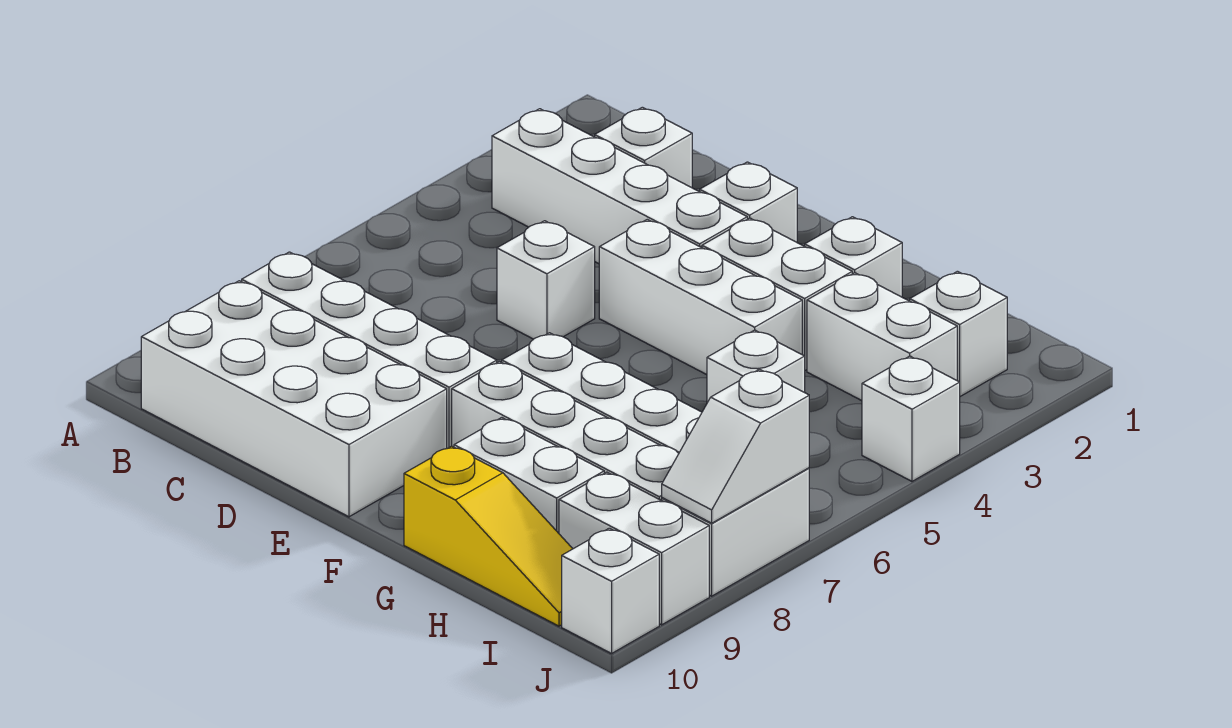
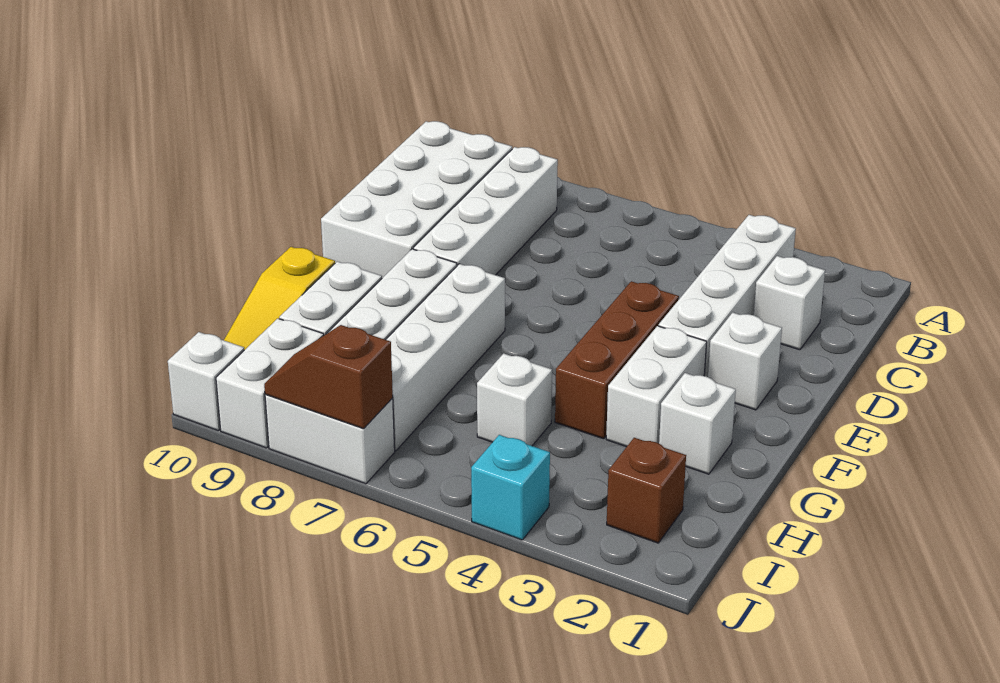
white brick D5 level 1 -> none
white brick E4:G4 level 1 -> brown brick E4:G4 level 1
white brick H3:I3 level 1 -> none
white brick I2 level 1 -> brown brick I2 level 1
white brick J4 level 1 -> cyan brick J4 level 1
white slope J7:J8 level 2 top 7 -> brown slope J7:J8 level 2 top 7

